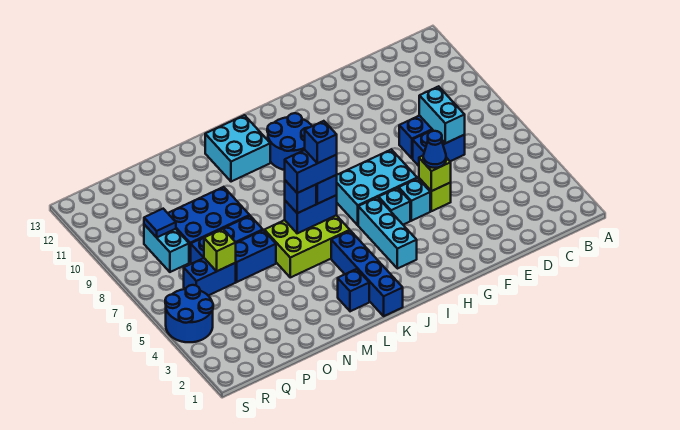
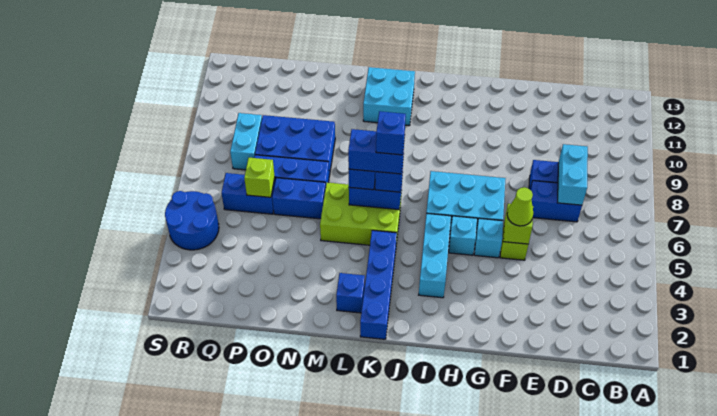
blue cone F5 level 3 -> lime cone F5 level 3
blue round brick I10:J11 level 1 -> none
blue tile Q9 level 2 -> none

